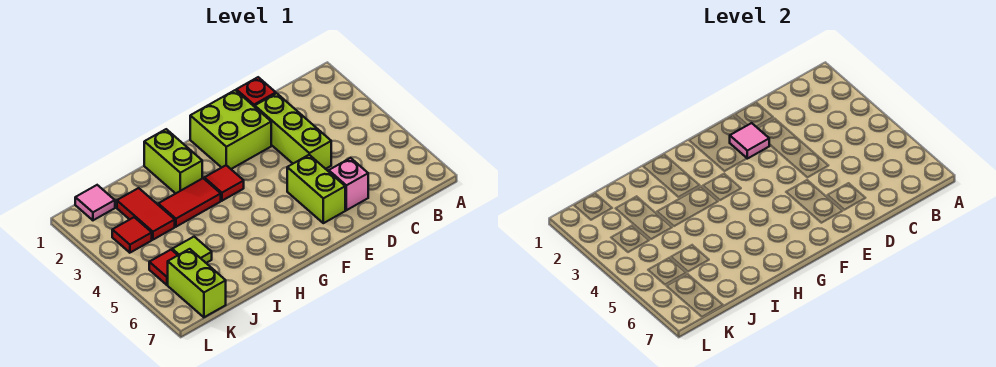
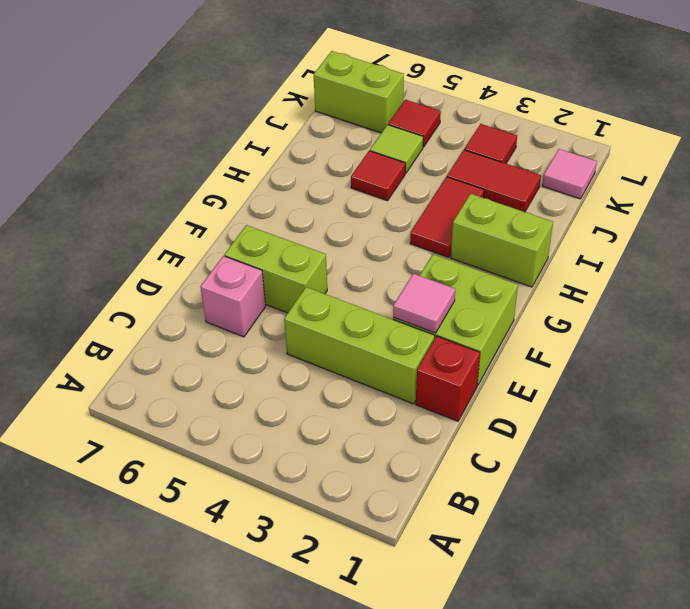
red tile G3 level 1 -> red tile I5 level 1

